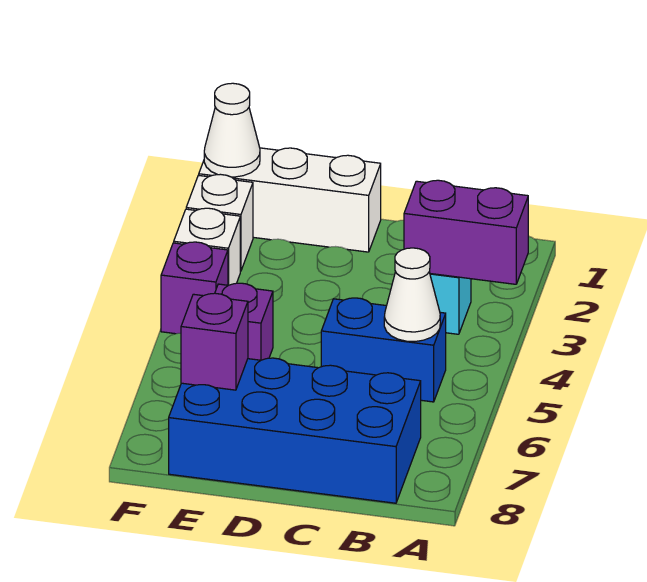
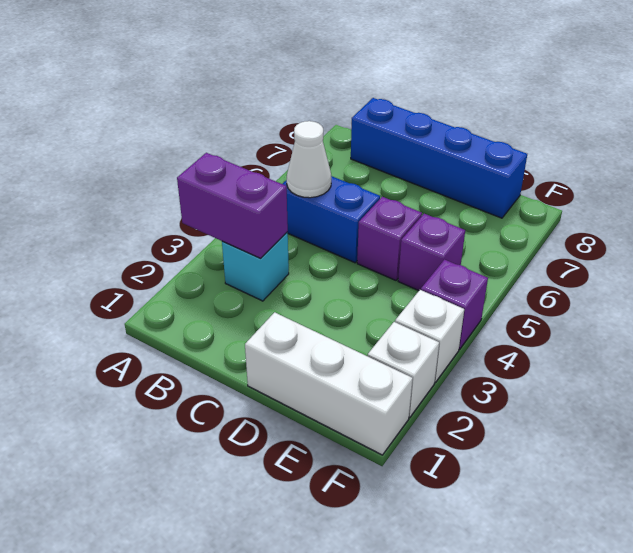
blue brick B7:E8 level 1 -> blue brick B8:E8 level 1
purple brick E7 level 2 -> purple brick D5 level 1
white cone F1 level 2 -> none

